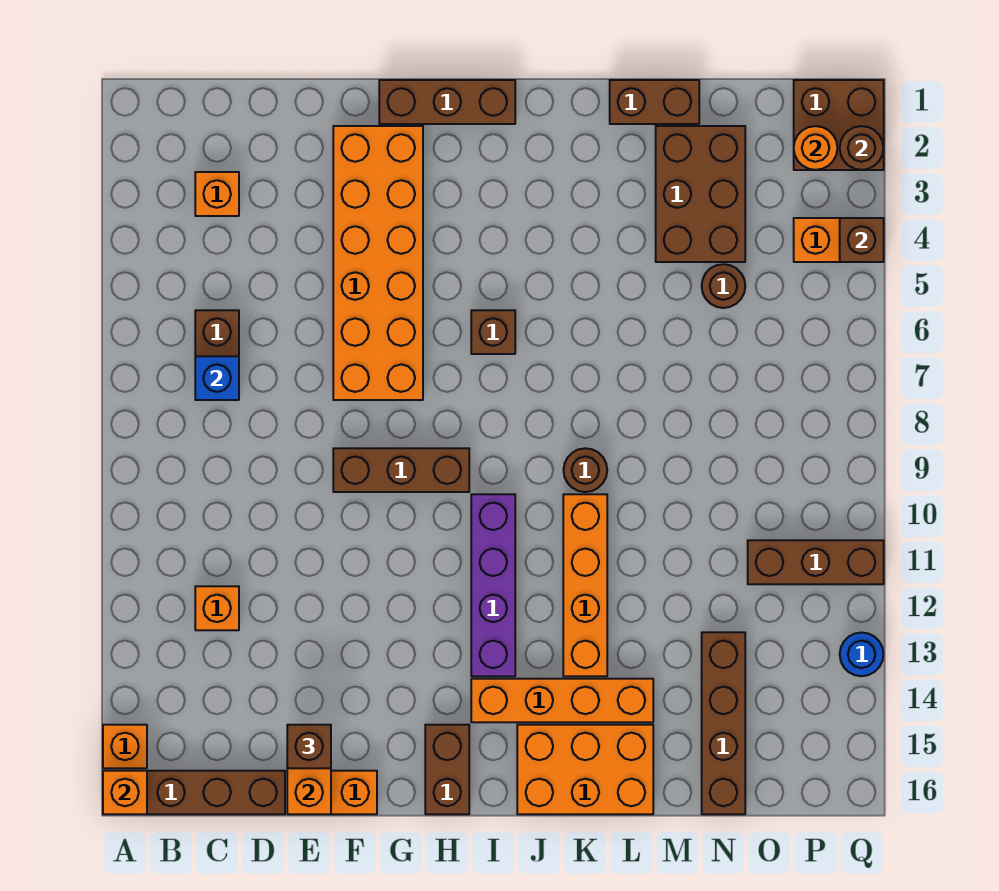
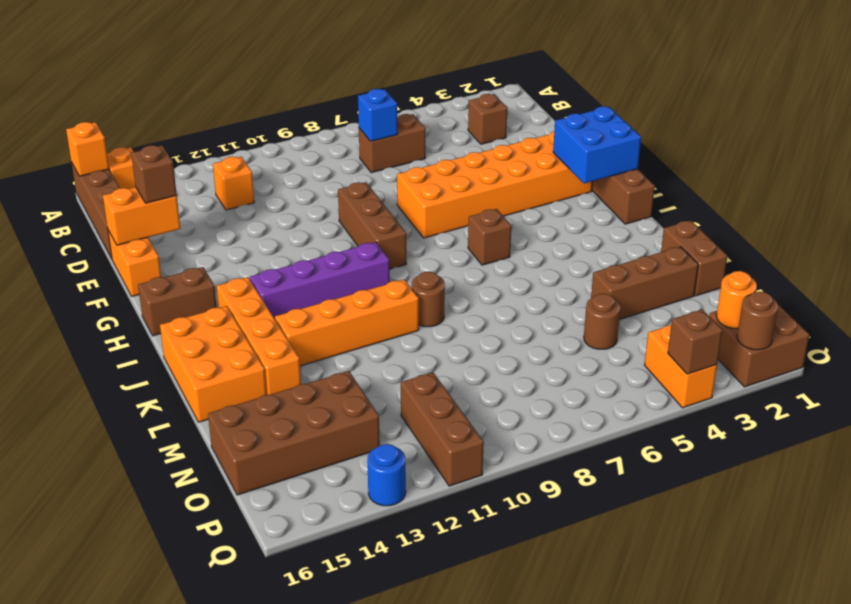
orange brick C3 level 1 -> brown brick C3 level 1
none -> blue brick G1:H2 level 2
brown brick M2:N4 level 1 -> brown brick M2:M4 level 1
brown brick N13:N16 level 1 -> brown brick N13:O16 level 1

